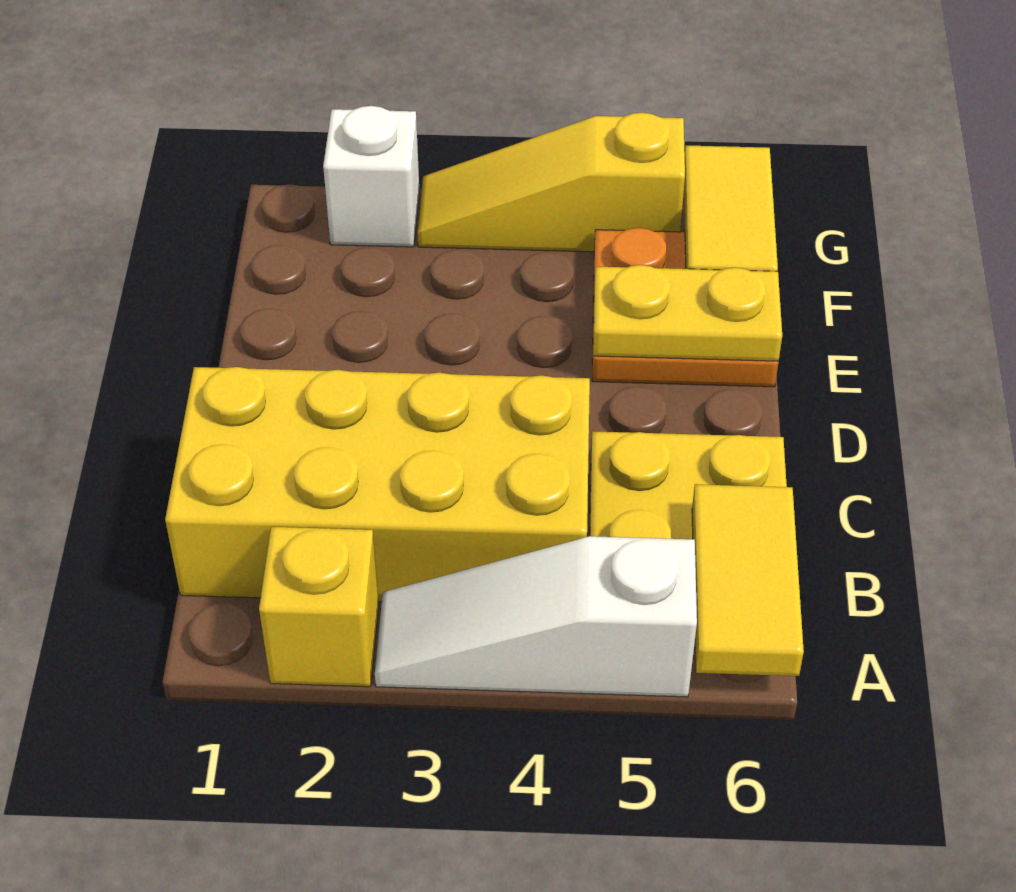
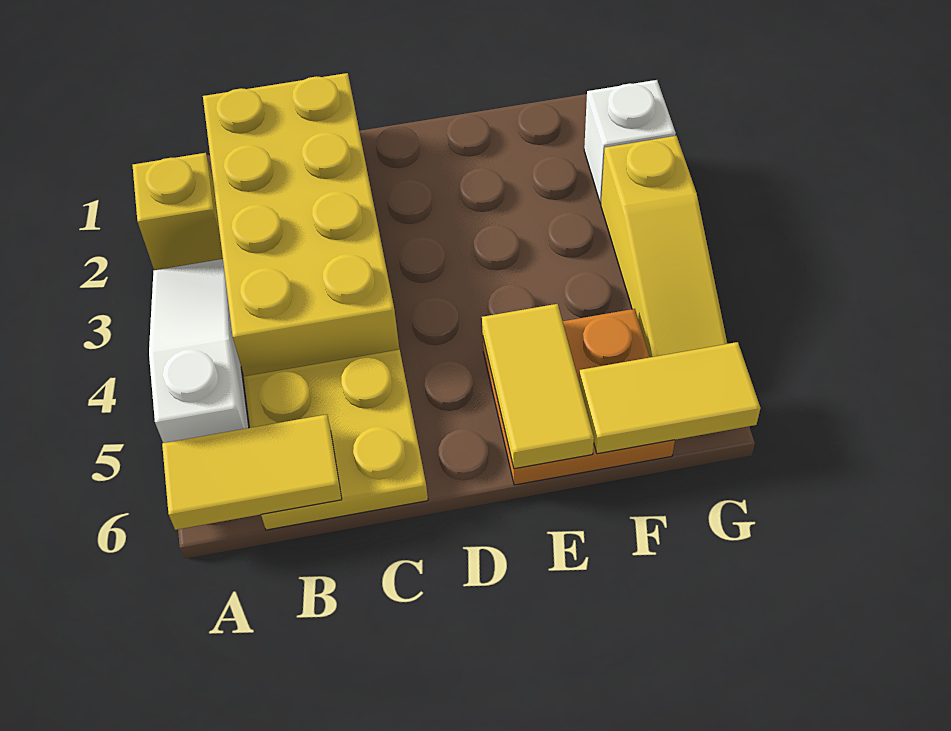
yellow plate E5:E6 level 2 -> yellow tile E5:E6 level 2
yellow slope G3:G5 level 1 top 5 -> yellow slope G3:G5 level 1 top 3

